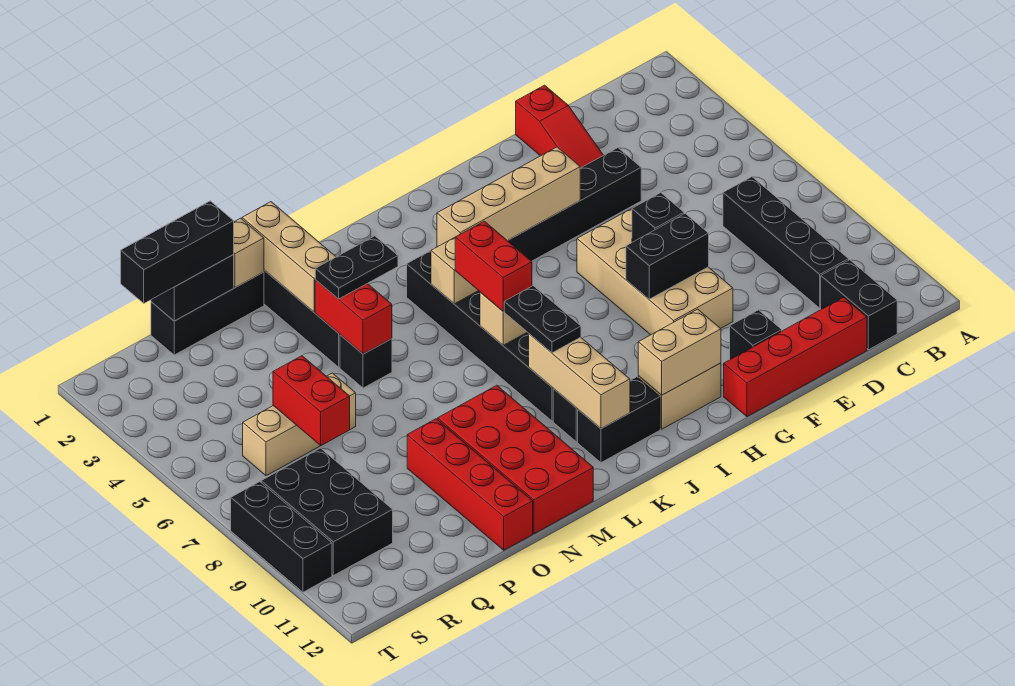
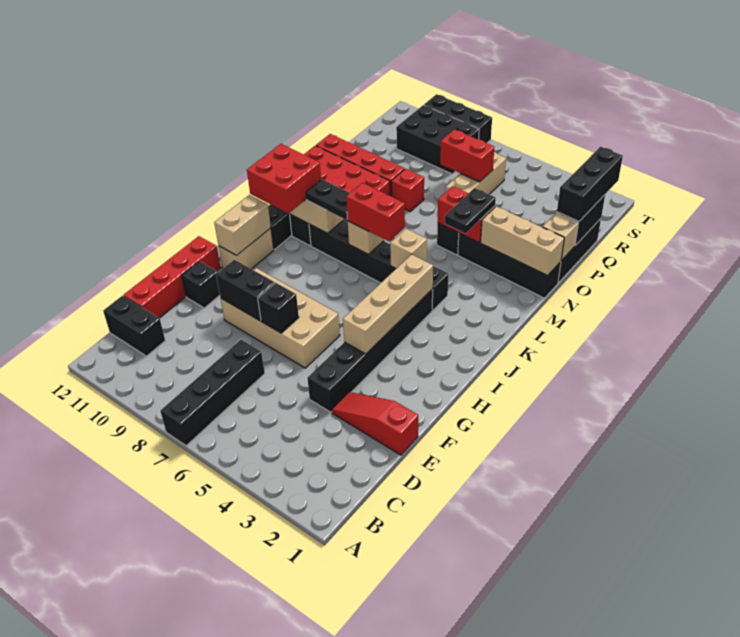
black brick C7:C10 level 1 -> black brick A7:D7 level 1
black brick F8:G8 level 2 -> black brick F8:F9 level 2
none -> red brick J10:K11 level 3
none -> red brick O8 level 1

